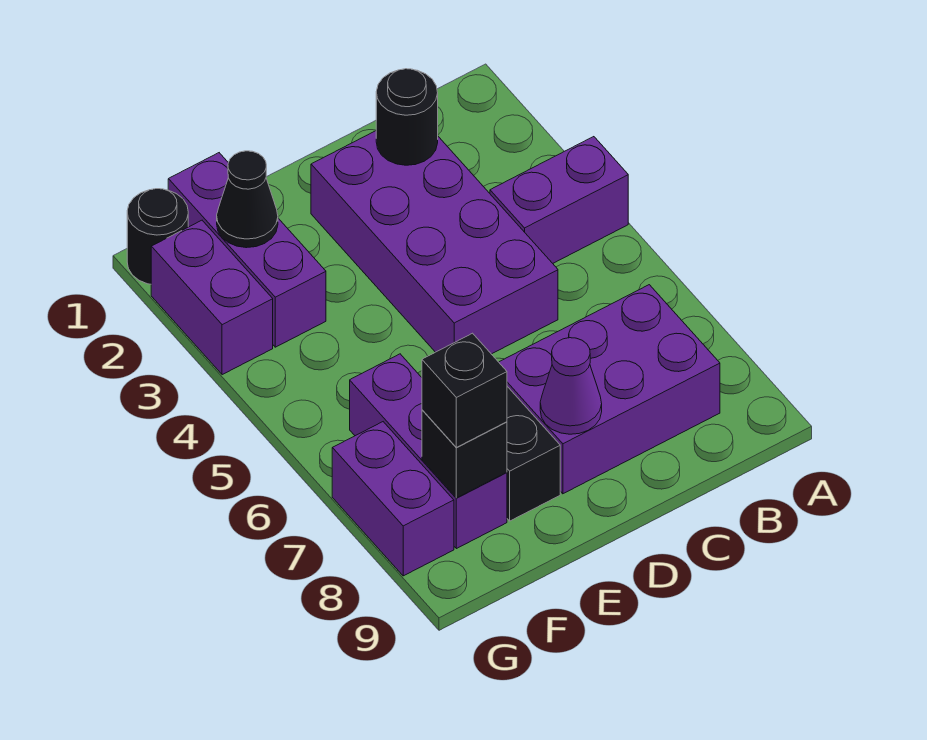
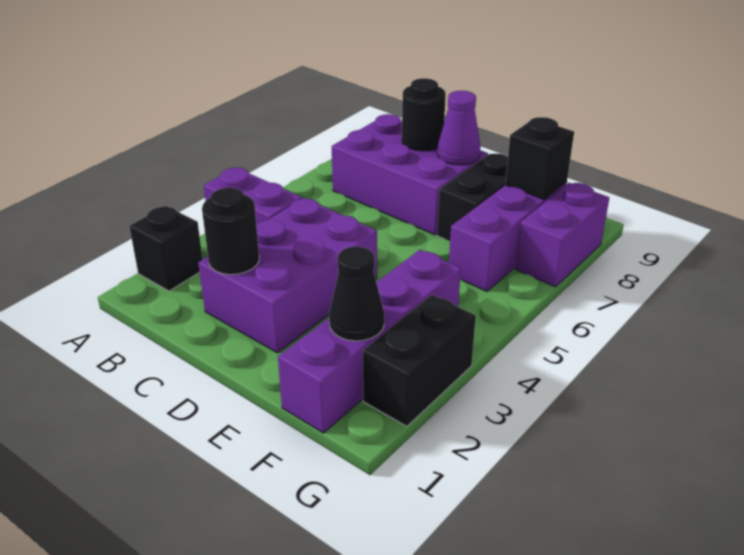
purple brick C2:D5 level 1 -> purple brick C2:D4 level 1
purple brick F1:F3 level 1 -> purple brick F1:F4 level 1
black brick F8 level 3 -> black brick A2 level 1
black round brick G1 level 1 -> black round brick C8 level 2
purple brick G2:G3 level 1 -> black brick G2:G3 level 1

